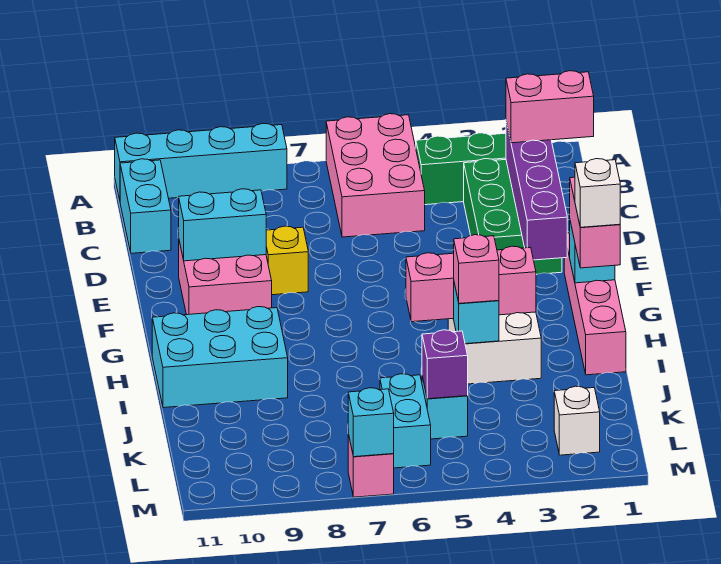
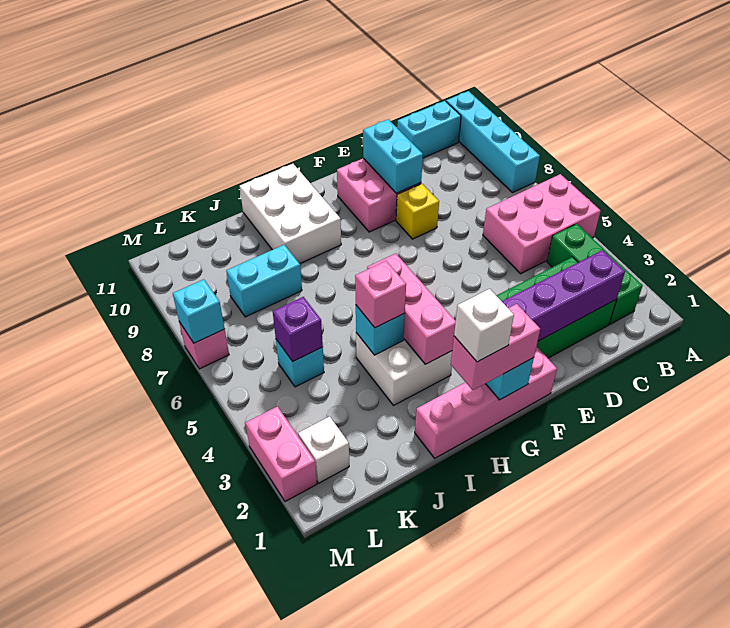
pink brick C1:C2 level 3 -> pink brick M2:M3 level 1
cyan brick H9:I11 level 1 -> white brick H9:I11 level 1
cyan brick K6:L6 level 1 -> cyan brick J8:K8 level 1

